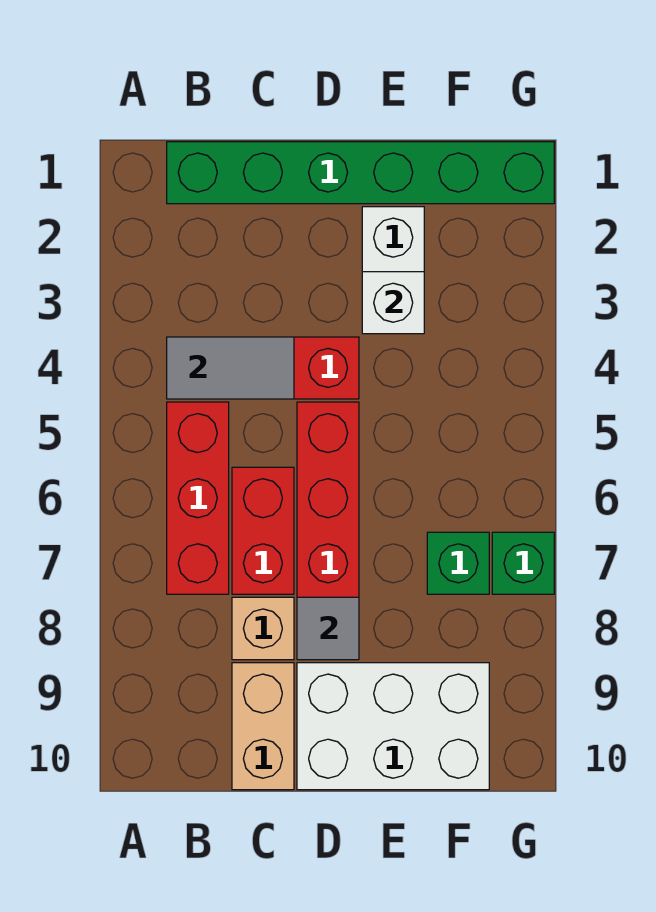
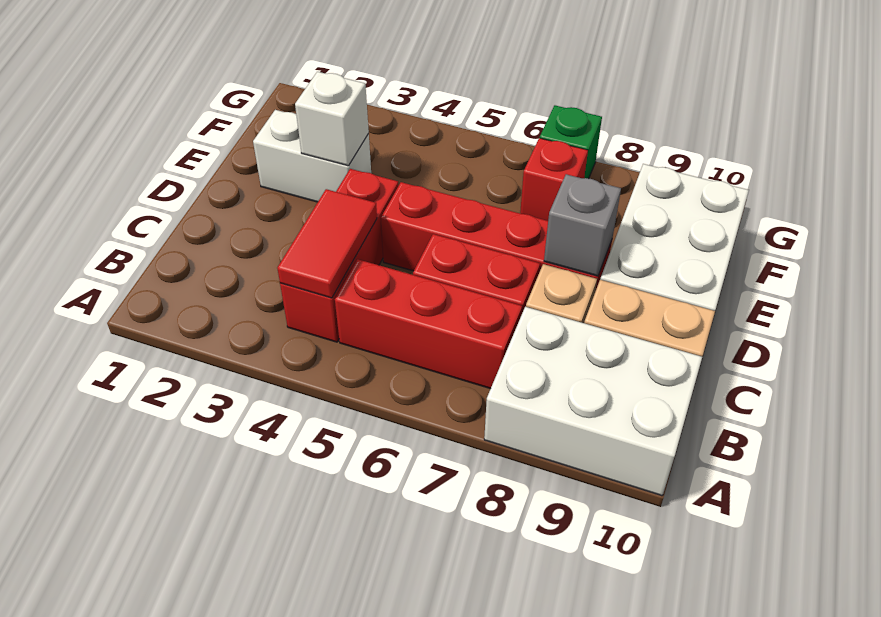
none -> white brick A8:B10 level 1
green brick B1:G1 level 1 -> none
grey tile B4:C4 level 2 -> red tile B4:C4 level 2
grey tile D8 level 2 -> grey brick D8 level 2
green brick F7 level 1 -> red brick F7 level 1

